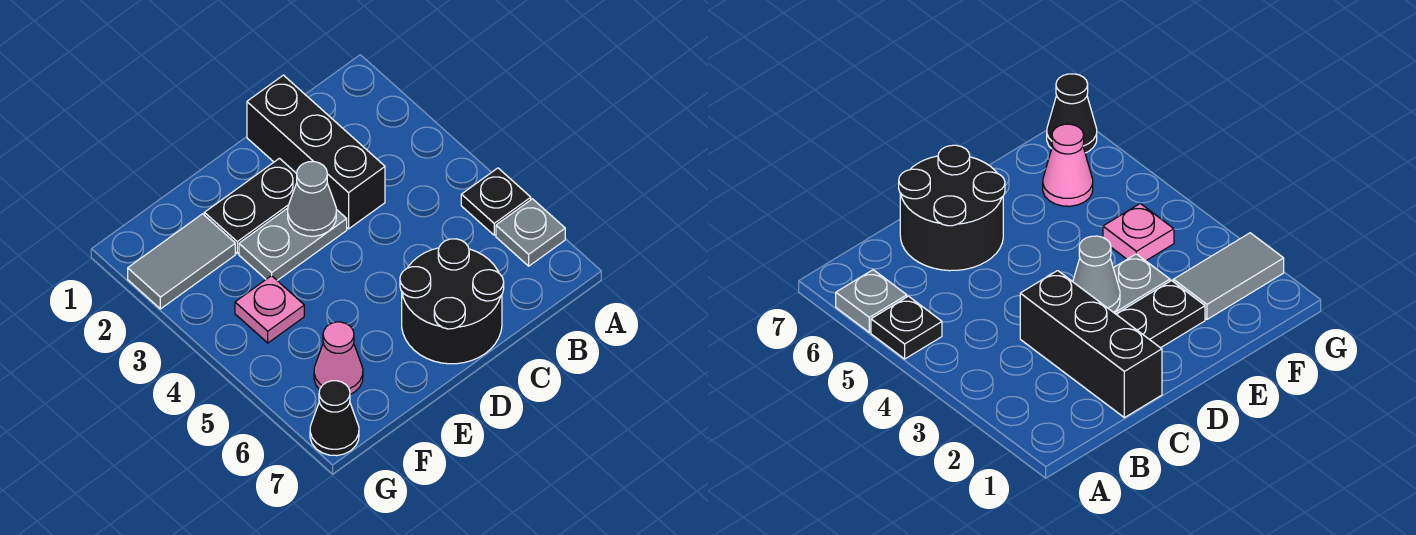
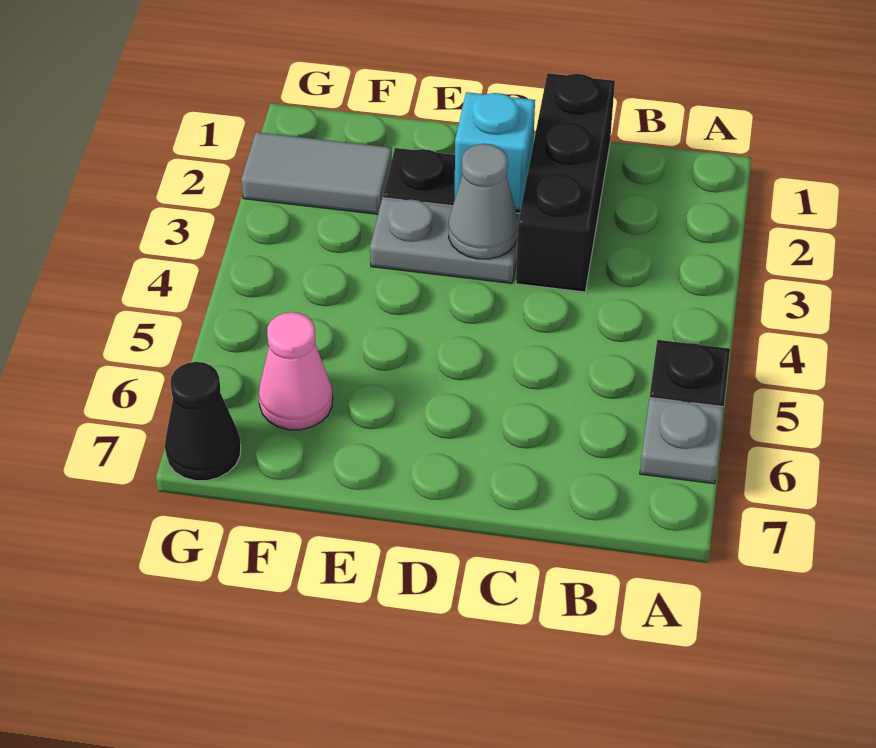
black round brick C6:D7 level 1 -> none
none -> cyan brick D2 level 2
pink plate F4 level 1 -> none

